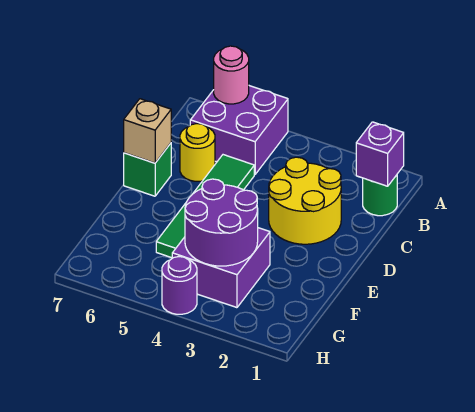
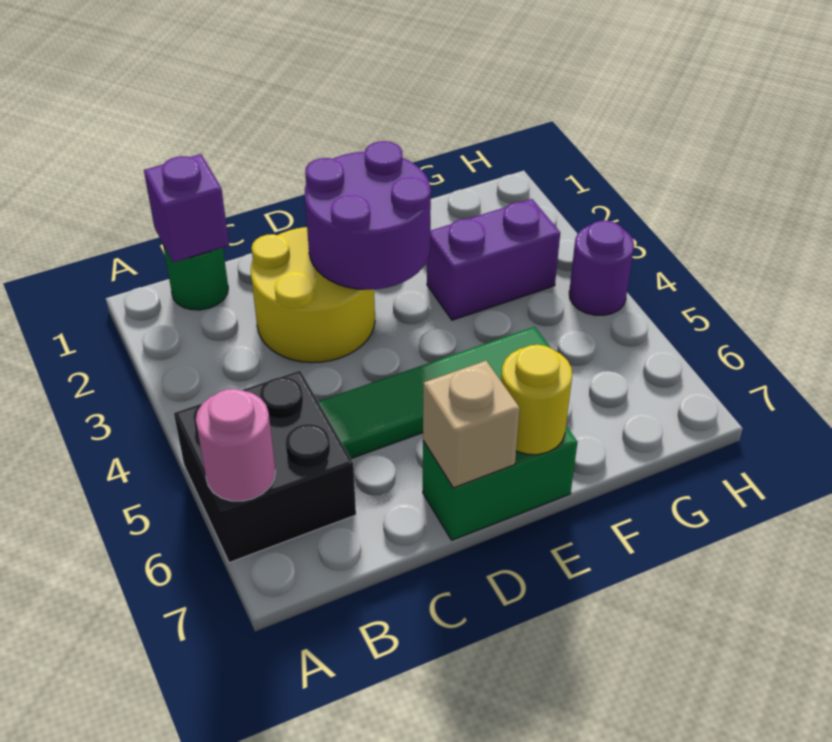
purple brick A5:B6 level 1 -> black brick A5:B6 level 1
yellow round brick C6 level 1 -> yellow round brick E7 level 2
green brick D7 level 1 -> green brick D7:E7 level 1
purple brick F3:G4 level 1 -> purple brick F3:G3 level 1
purple round brick F3:G4 level 2 -> purple round brick D2:E3 level 2

